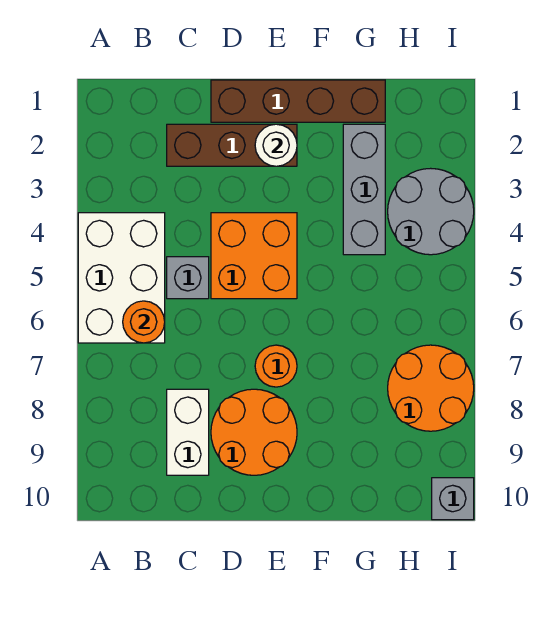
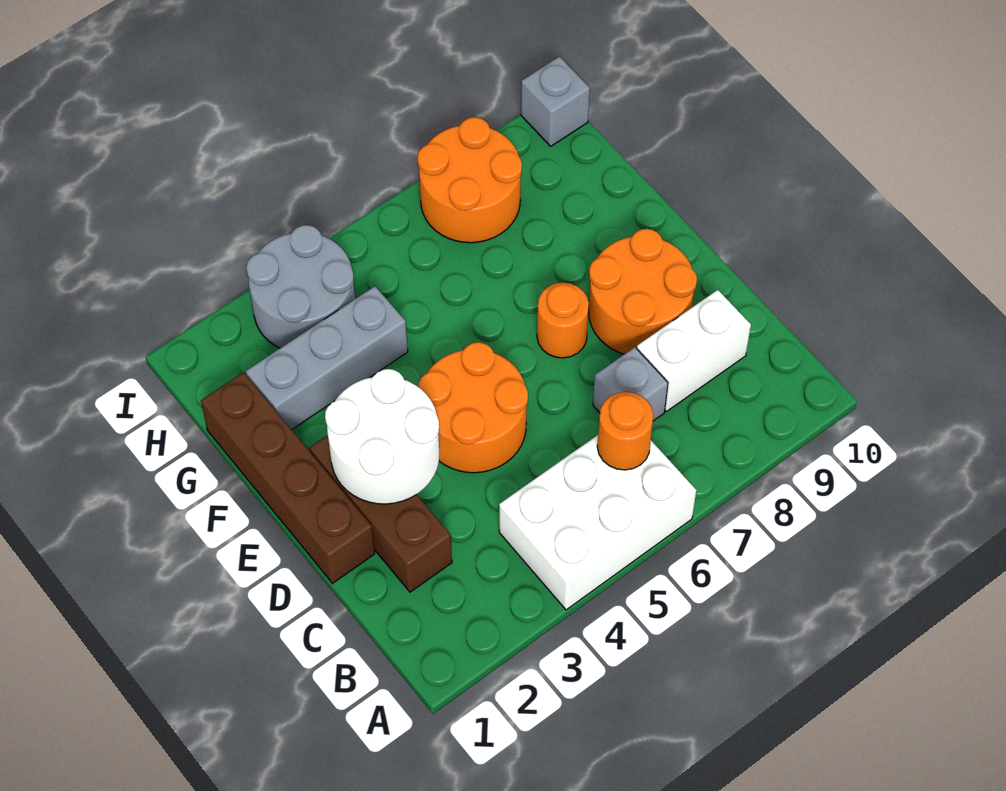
grey brick C5 level 1 -> grey brick C7 level 1
orange brick D4:E5 level 1 -> orange round brick D4:E5 level 1
white round brick E2 level 2 -> white round brick D2:E3 level 2

